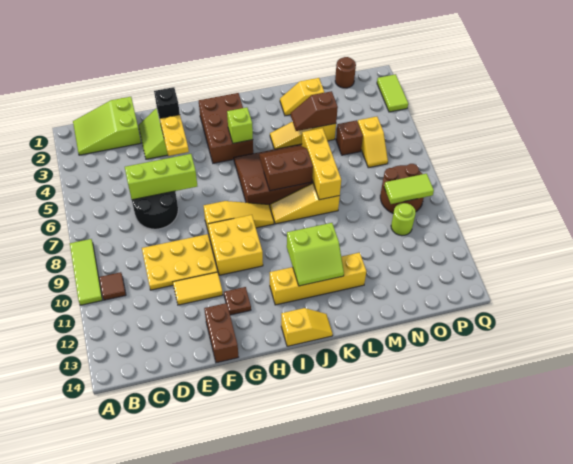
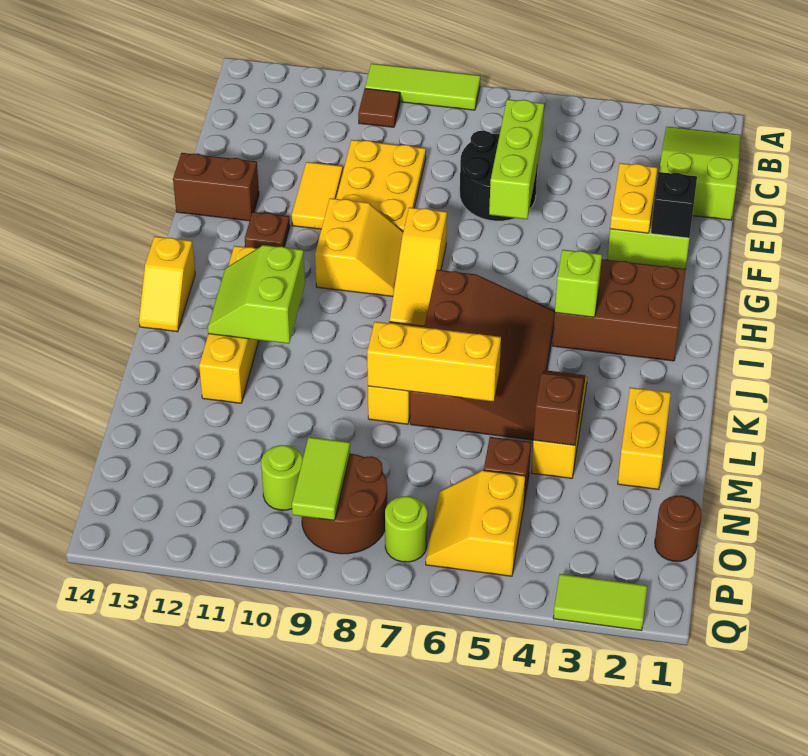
yellow plate F3:F4 level 2 -> yellow plate E3:F3 level 2
yellow brick G9:H10 level 1 -> yellow slope G9:H10 level 1 top 10
brown slope J6:K7 level 2 top 7 -> none
yellow slope L2:M2 level 1 top M -> yellow brick L2:M2 level 1
yellow slope O5:O6 level 1 top 5 -> yellow slope O5:P6 level 1 top 5
none -> lime round brick P7 level 1

